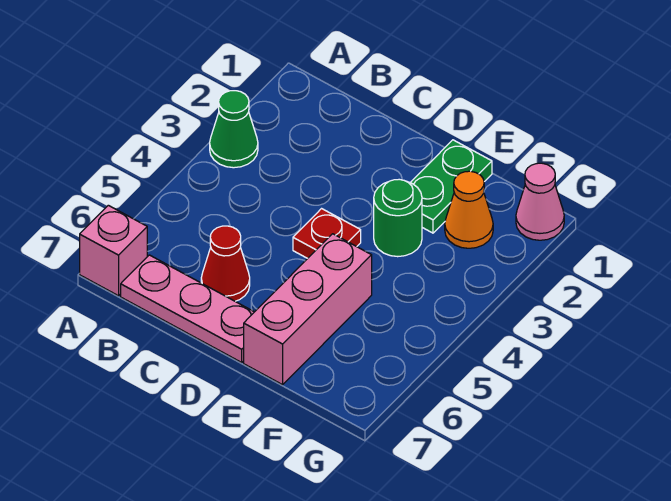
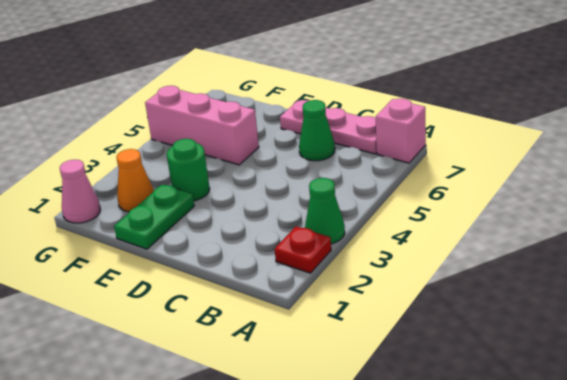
red cone C6 level 1 -> green cone C6 level 1
red plate D4 level 1 -> red plate A2 level 1
pink brick E5:E7 level 1 -> pink brick E5:G5 level 1

